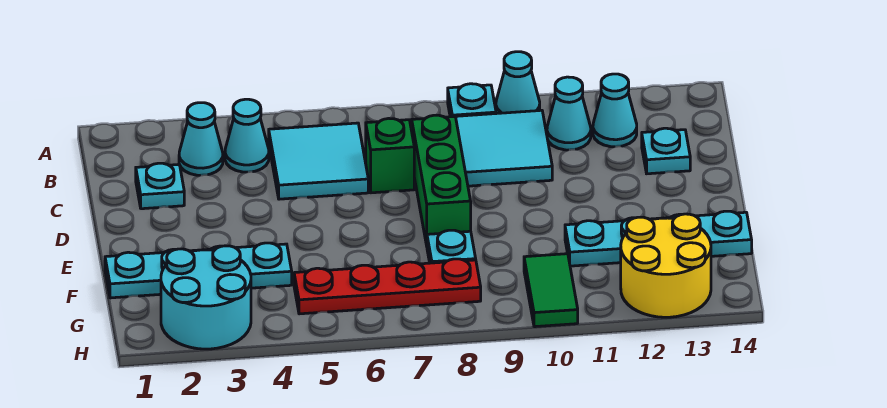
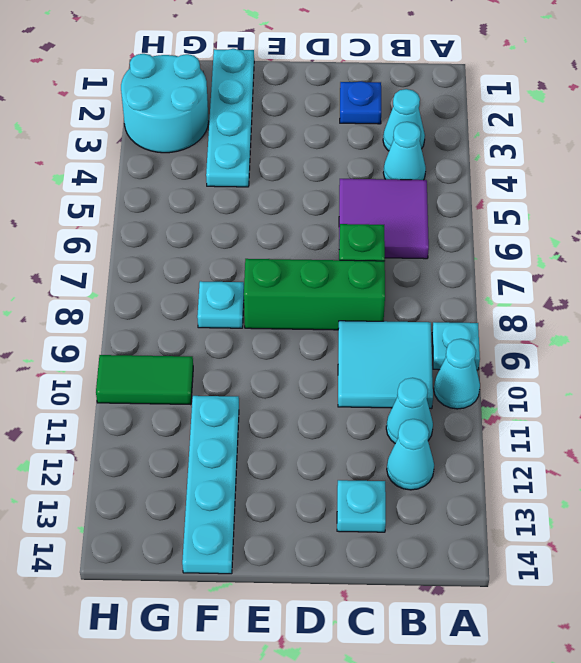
cyan tile B5:C6 level 1 -> purple tile B5:C6 level 1
cyan plate C2 level 1 -> blue plate C2 level 1
red plate G5:G8 level 1 -> none
yellow round brick G12:H13 level 1 -> none

